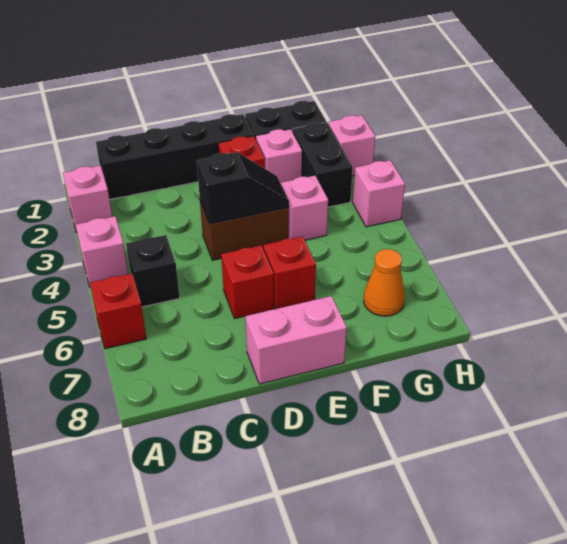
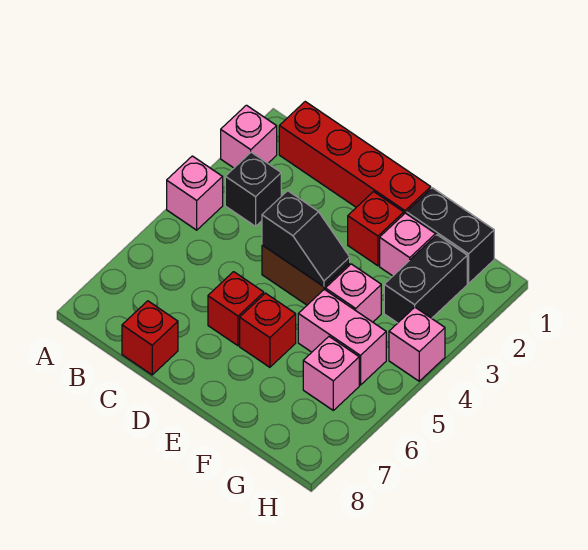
red brick A6 level 1 -> red brick C8 level 1
black brick B1:E1 level 1 -> red brick B1:E1 level 1
black brick B5 level 1 -> black brick B3 level 1
pink brick D8:E8 level 1 -> pink brick F5:G5 level 1
orange cone G7 level 1 -> none
pink brick H2 level 1 -> pink brick G6 level 1

